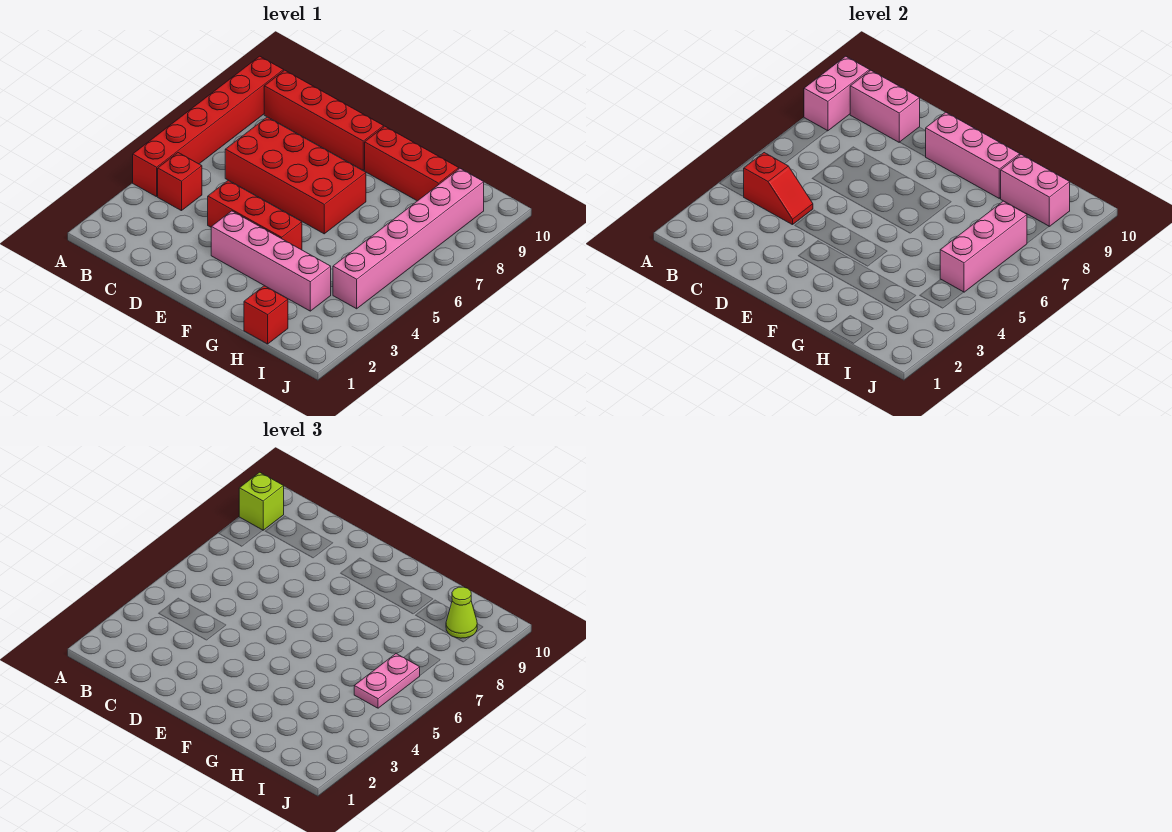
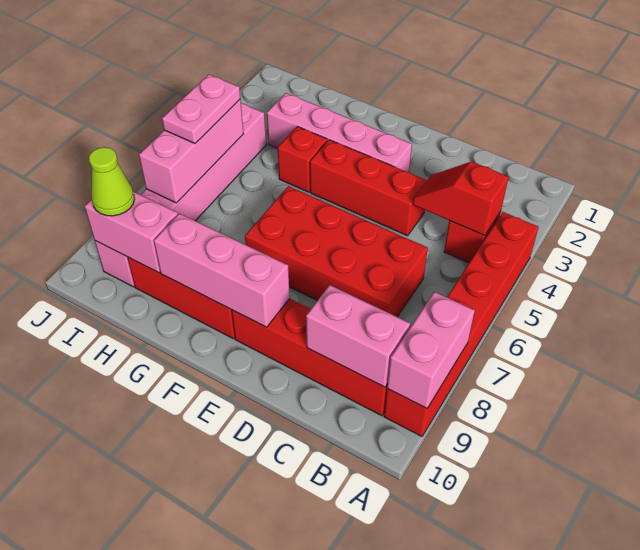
lime brick A9 level 3 -> none
red brick H1 level 1 -> red brick G4 level 1

